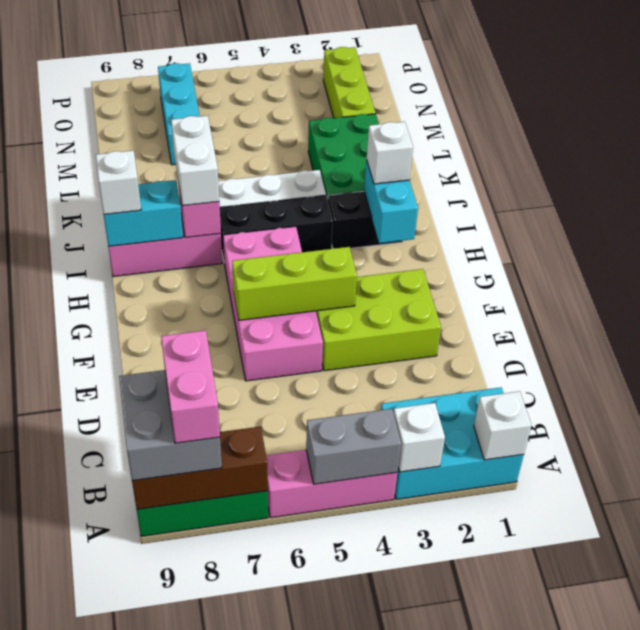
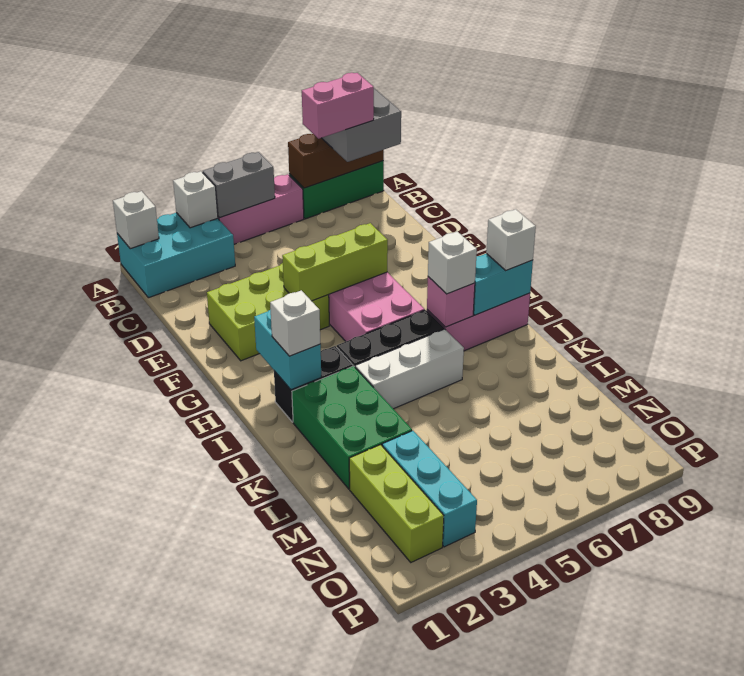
pink brick A8:B8 level 4 -> pink brick B7:B8 level 4
white brick I7:J7 level 3 -> white brick I7 level 3
cyan brick M7:O7 level 1 -> cyan brick M3:O3 level 1

